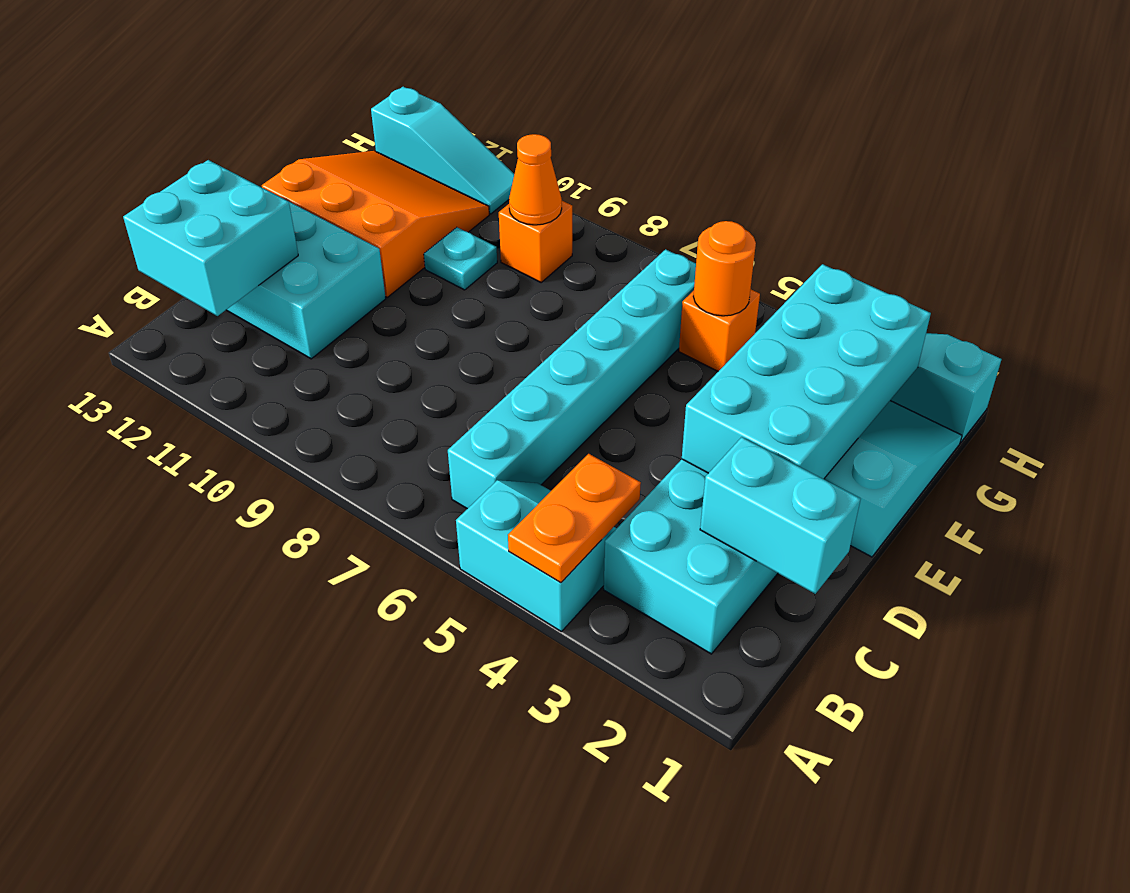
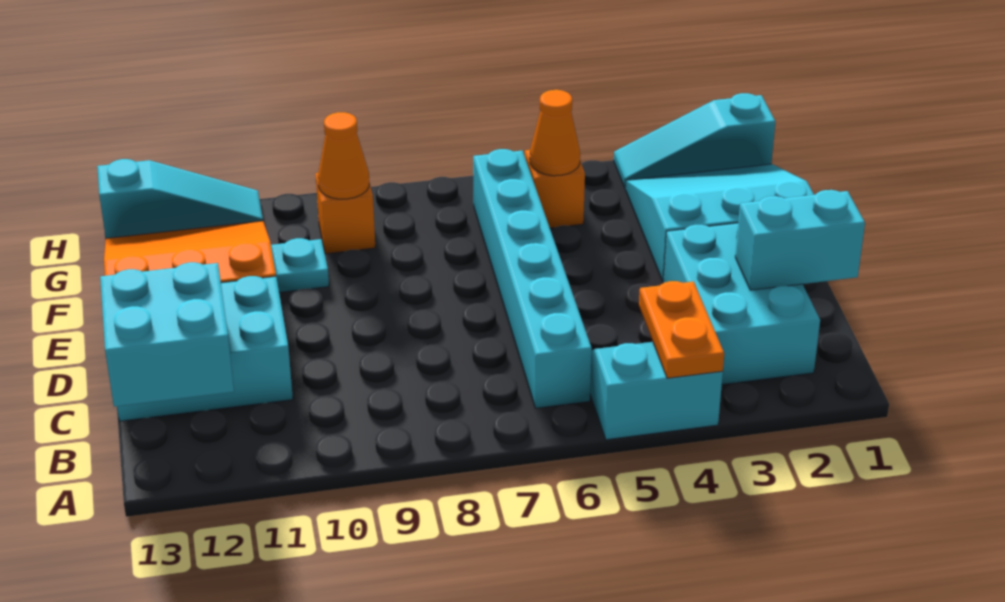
cyan brick D2:G3 level 2 -> none
orange round brick G5 level 2 -> orange cone G5 level 2

